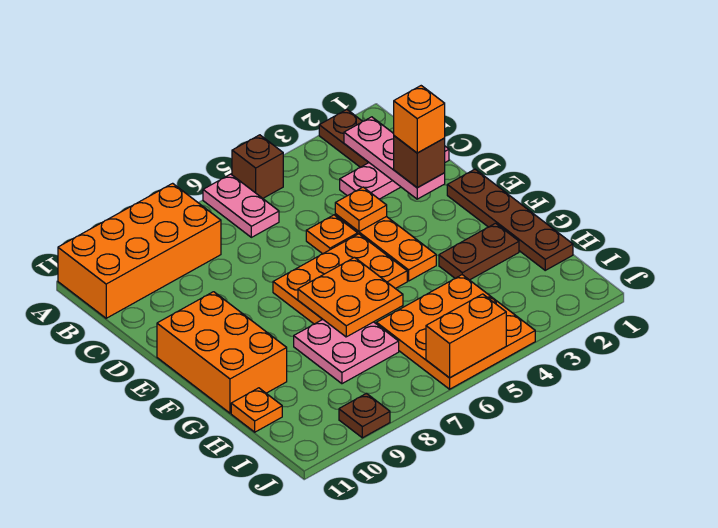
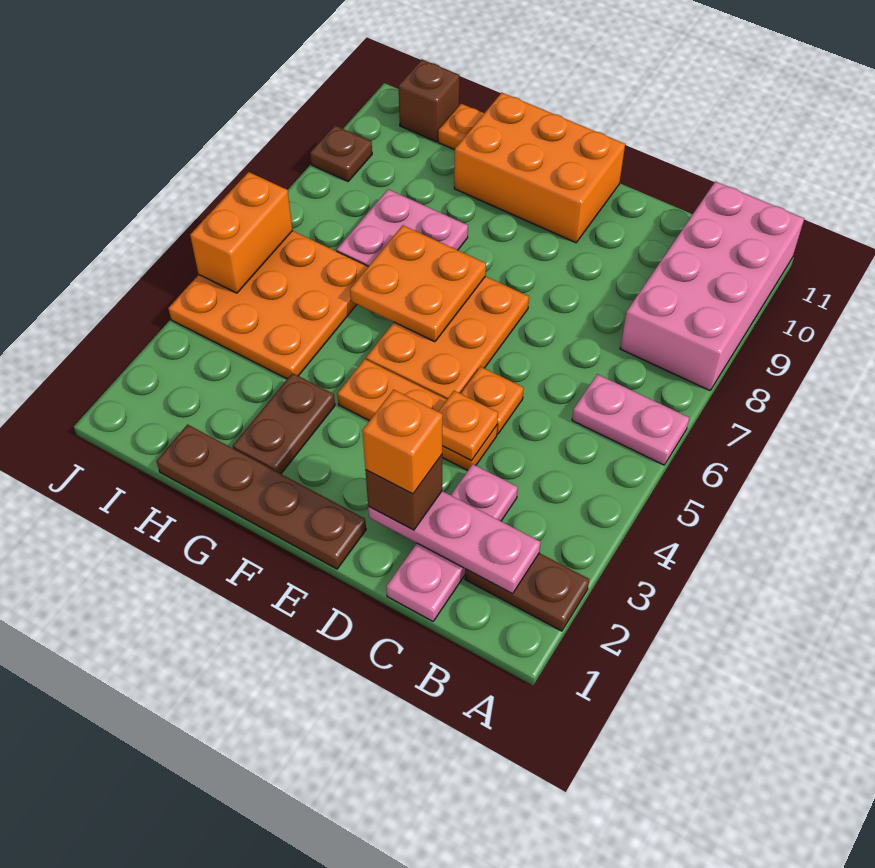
brown brick A5 level 1 -> brown brick I11 level 1
orange brick A8:B11 level 1 -> pink brick A8:B11 level 1

